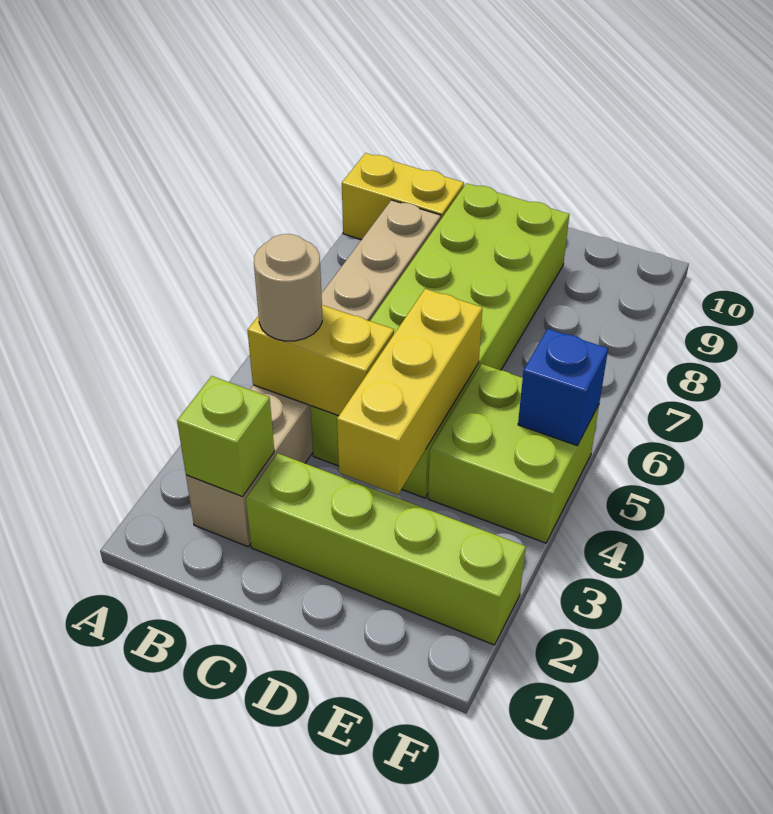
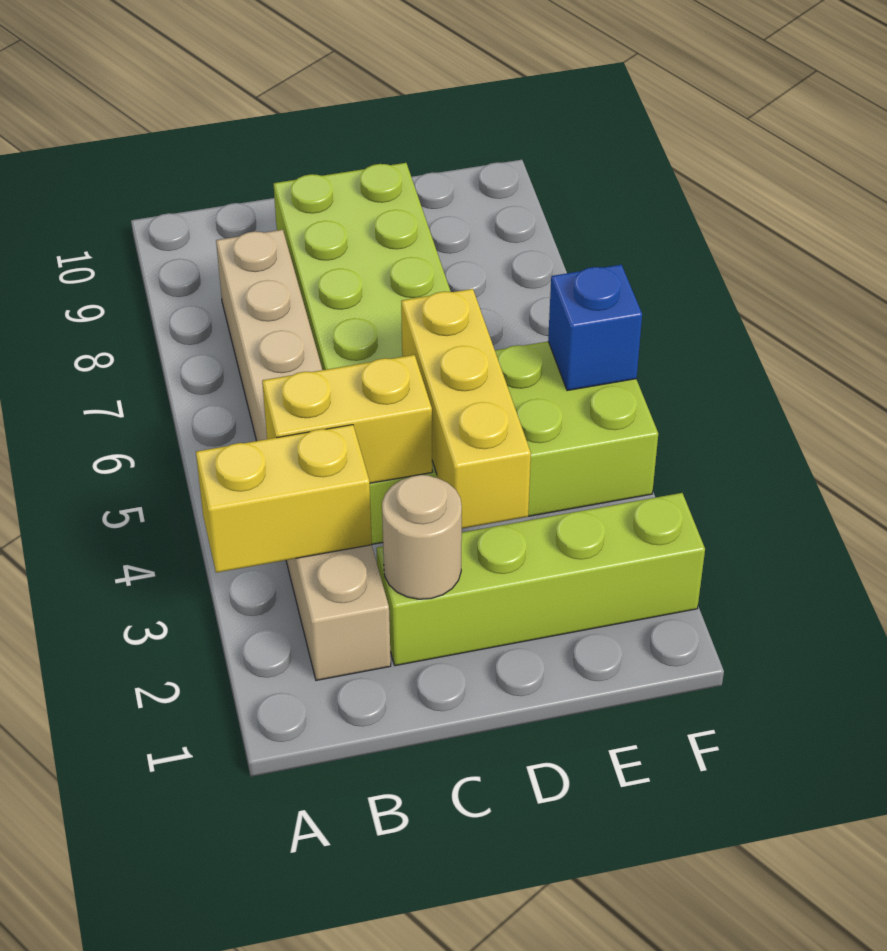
yellow brick A9:B9 level 1 -> yellow brick A3:B3 level 2
lime brick B2 level 2 -> none
tan round brick B4 level 3 -> tan round brick C2 level 2

